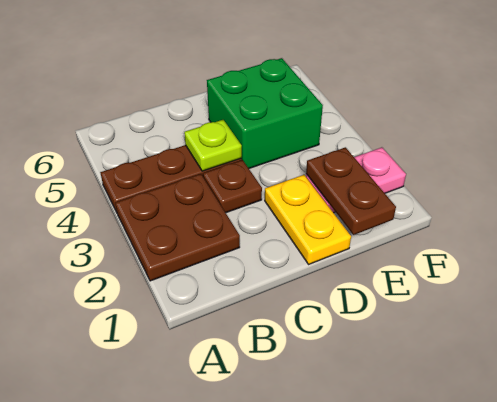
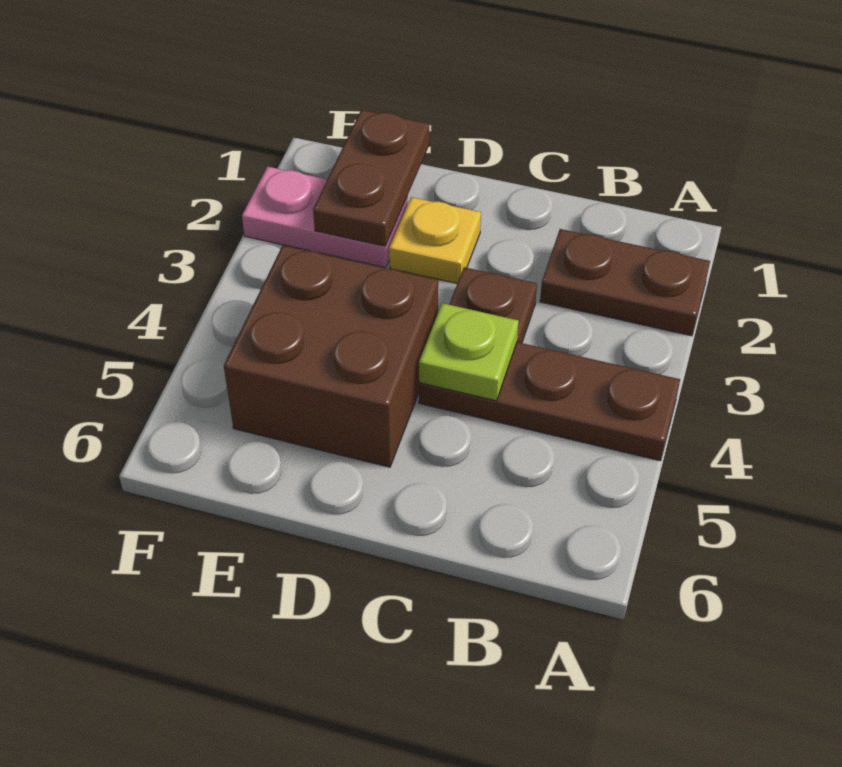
brown plate A2:B3 level 1 -> brown plate A2:B2 level 1
yellow plate D1:D2 level 1 -> yellow plate D2 level 1
green brick D4:E5 level 1 -> brown brick D4:E5 level 1

